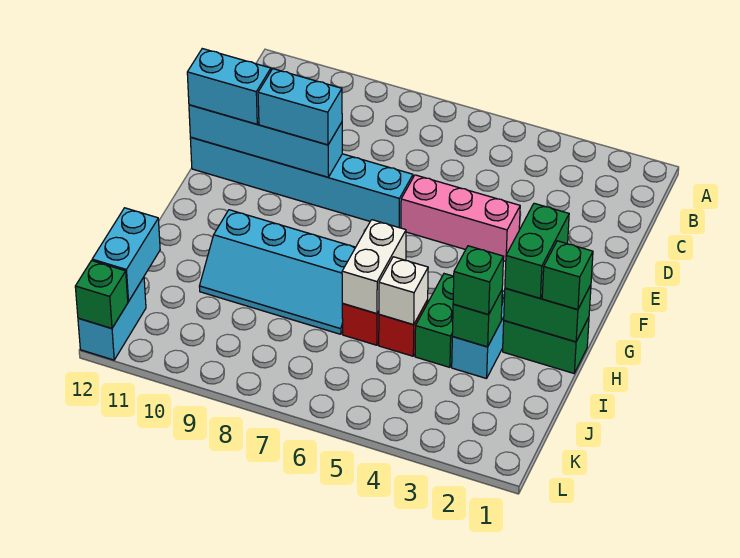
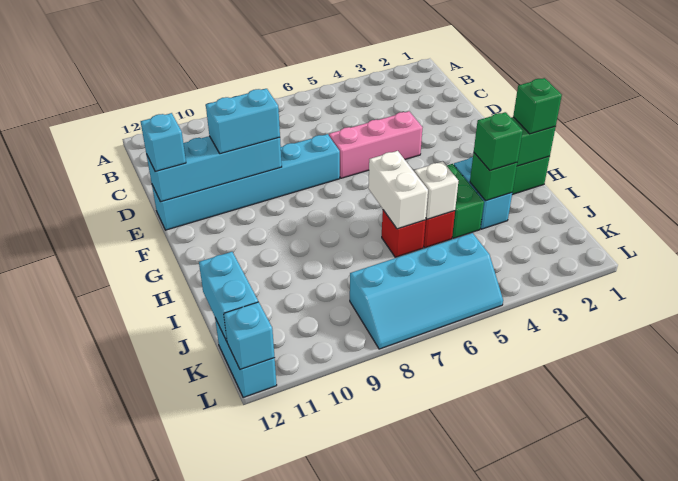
cyan brick E11:E12 level 3 -> cyan brick E12 level 3
green brick G2:H2 level 3 -> none
cyan slope H7:I10 level 1 top H -> cyan slope K5:L8 level 1 top K
green brick L12 level 2 -> cyan brick L12 level 2

